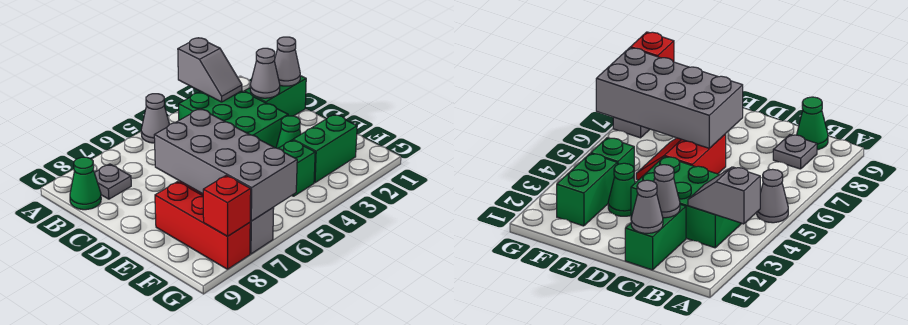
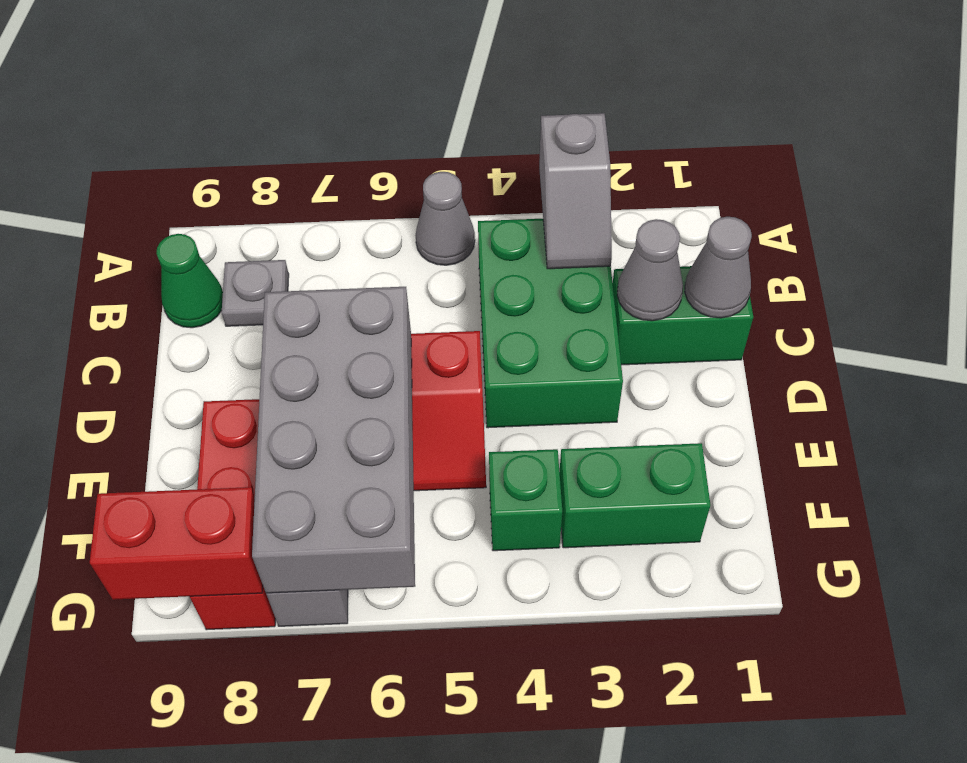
green cone E3 level 1 -> none
red brick G8 level 2 -> red brick G8:G9 level 2

